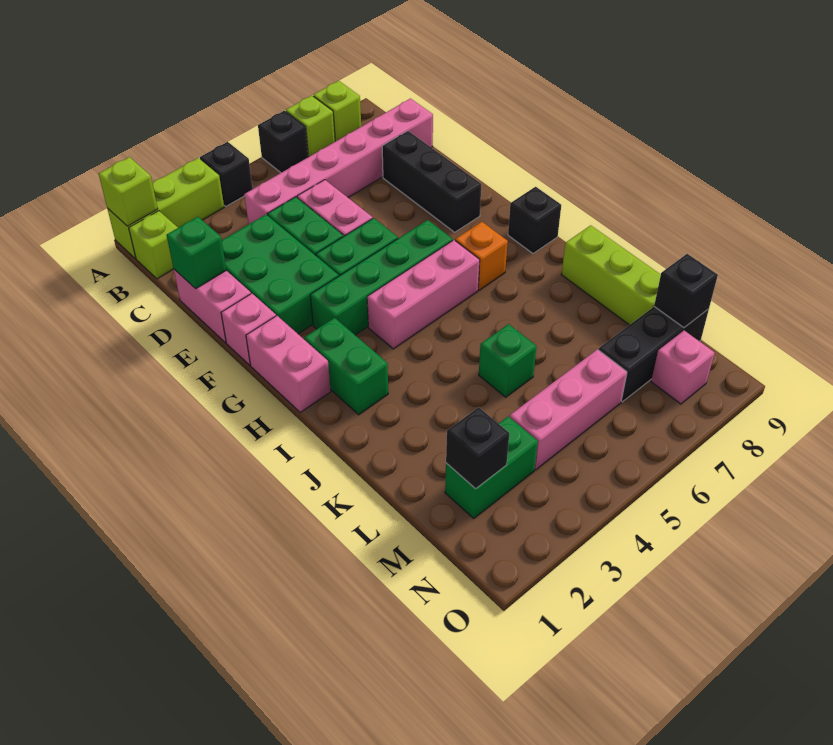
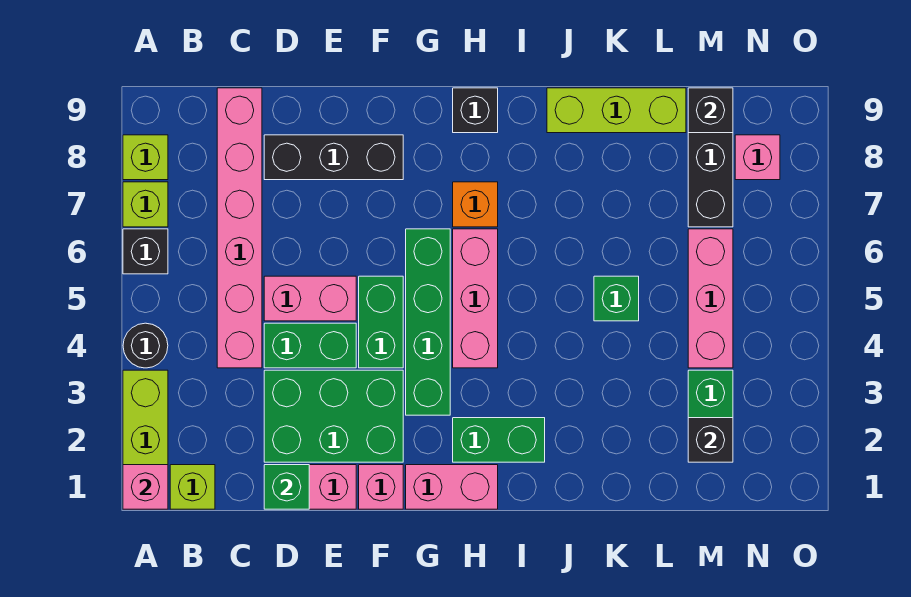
lime brick A1 level 2 -> pink brick A1 level 2
black brick A4 level 1 -> black round brick A4 level 1

